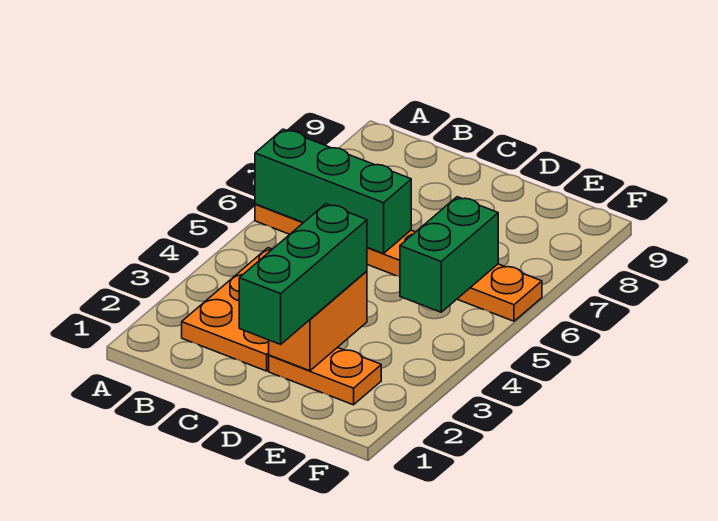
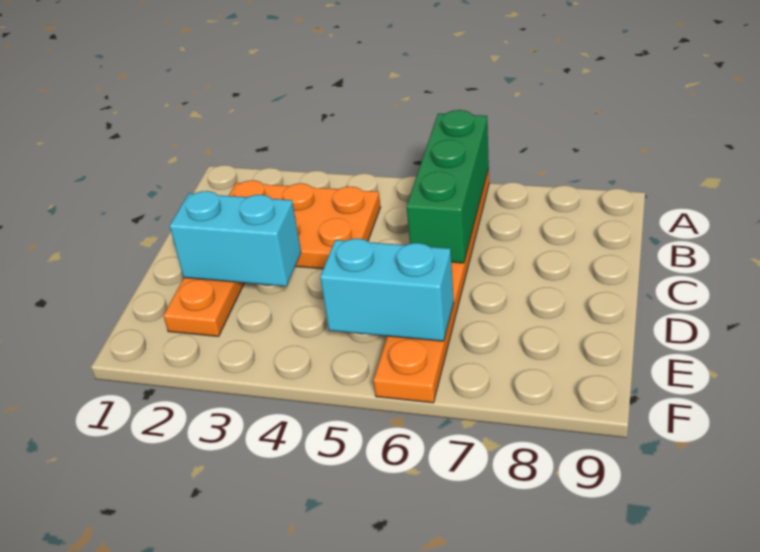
green brick D1:D3 level 3 -> none
orange brick D2:D3 level 2 -> cyan brick D2:D3 level 2
green brick E5:E6 level 2 -> cyan brick E5:E6 level 2

